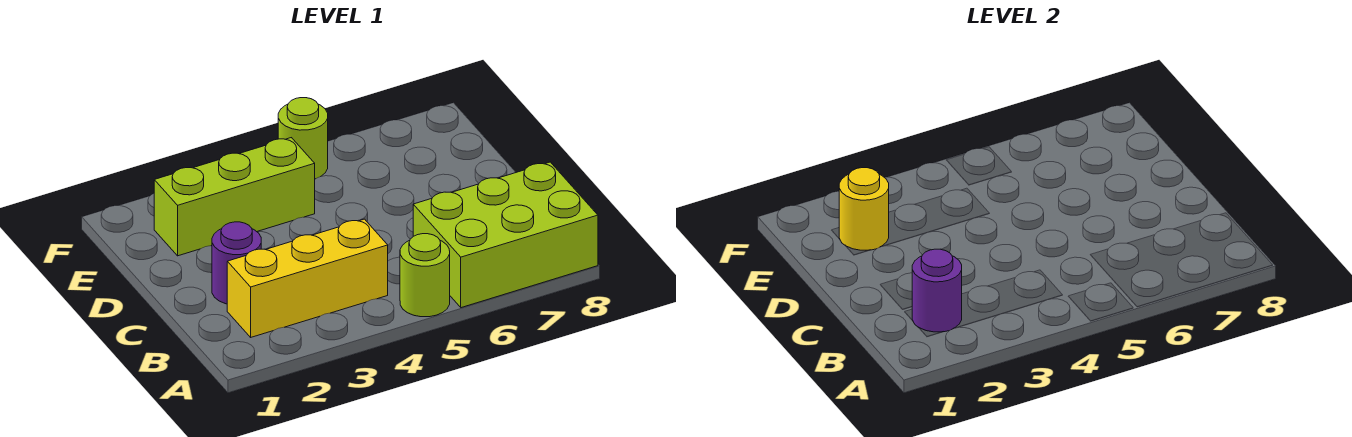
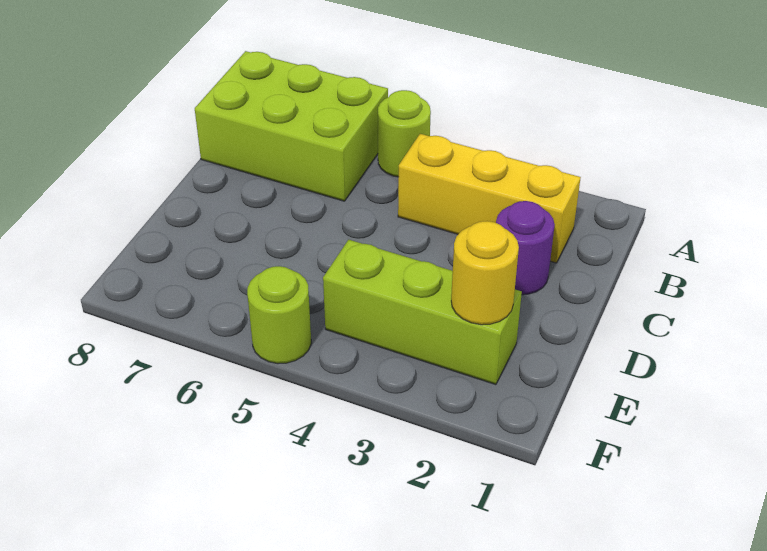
purple round brick B2 level 2 -> none

